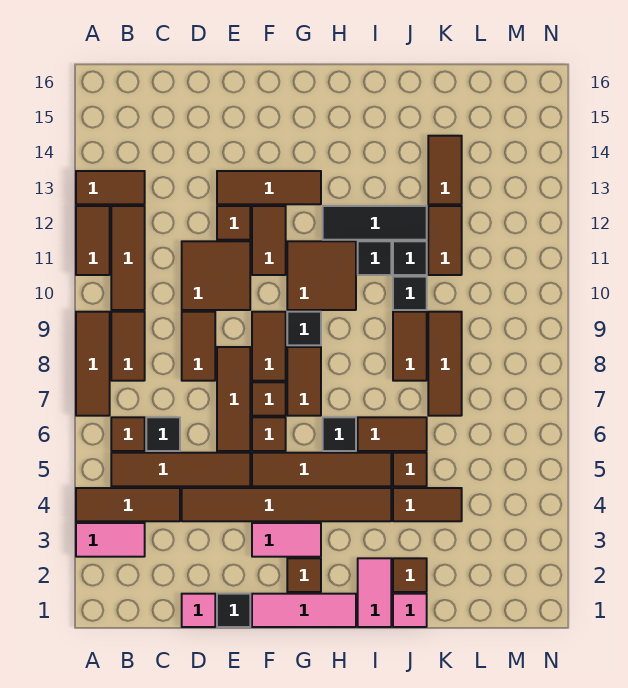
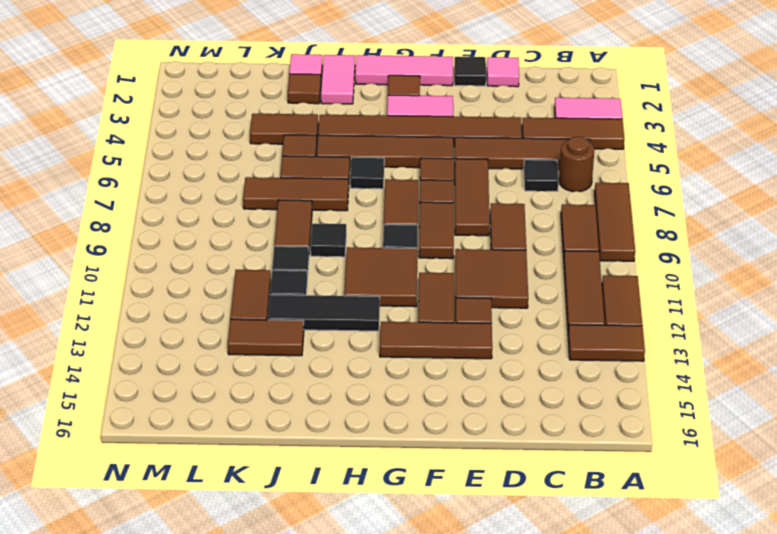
brown tile B6 level 1 -> brown round brick B6 level 1
black tile I11 level 1 -> black tile I9 level 1
brown tile K7:K9 level 1 -> brown tile I7:K7 level 1
brown tile K13:K14 level 1 -> brown tile J13:K13 level 1

